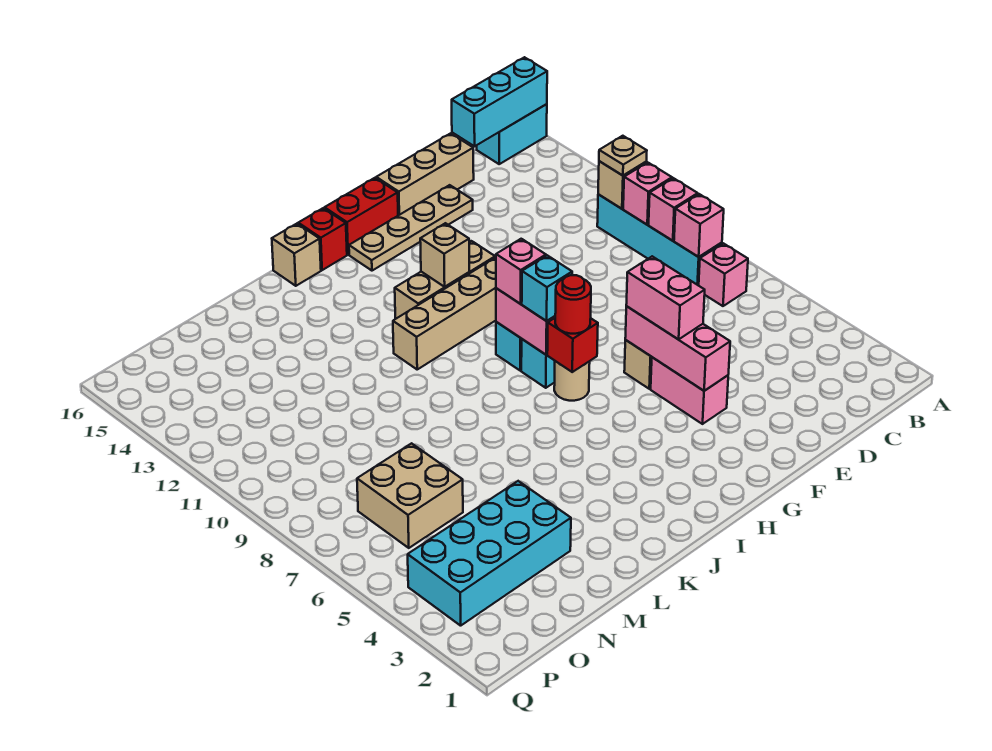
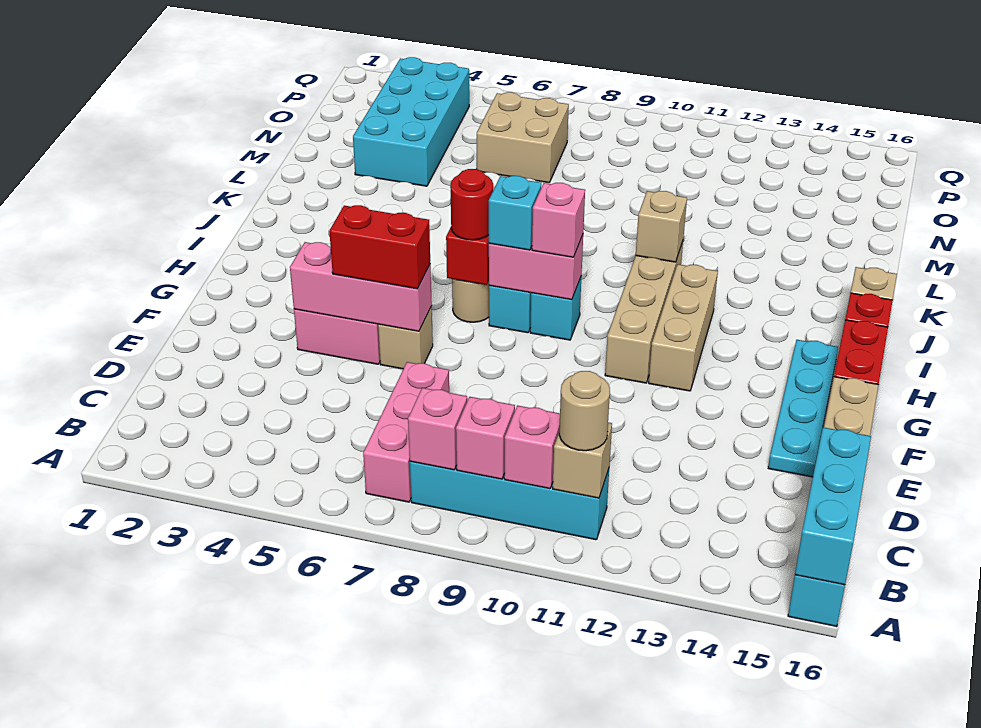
pink brick B7 level 1 -> pink brick B7:D7 level 1
tan plate B11 level 3 -> tan round brick B11 level 3
tan plate E15:H15 level 1 -> cyan plate E15:H15 level 1
pink brick F5:F6 level 3 -> red brick F5:F6 level 3
tan brick H12 level 2 -> tan brick J11 level 2

